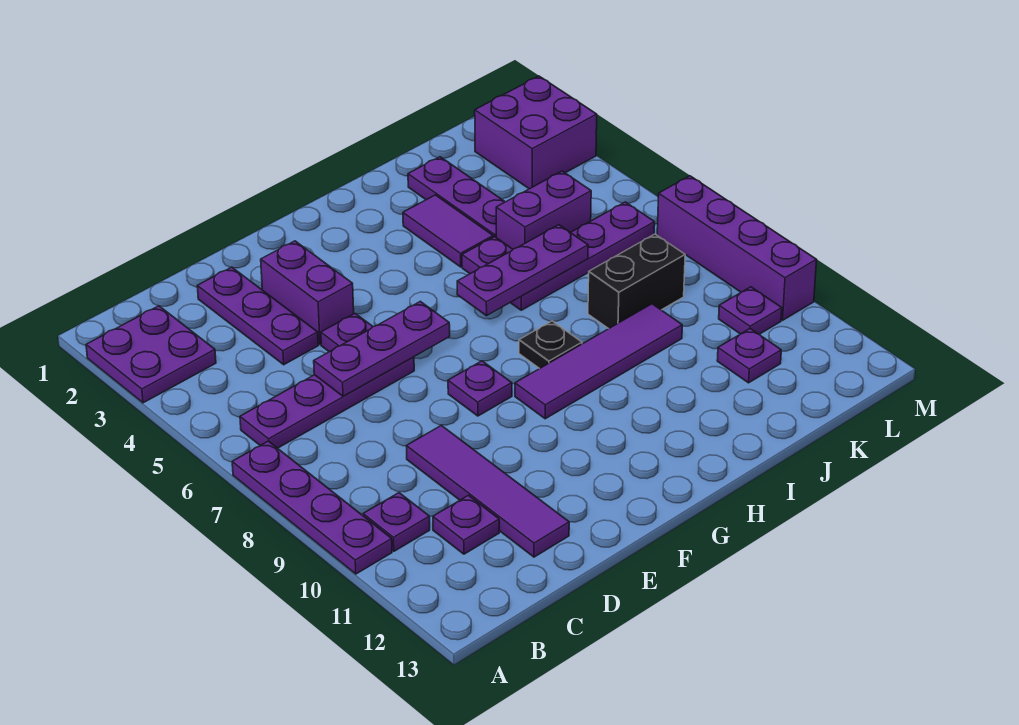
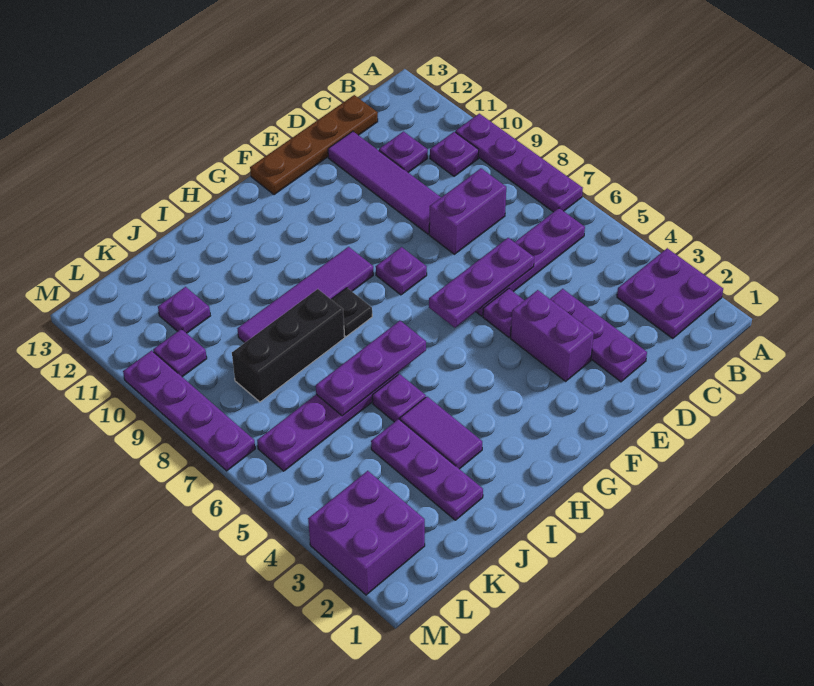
none -> brown plate C13:F13 level 1
purple brick J5:K5 level 1 -> purple brick C8:D8 level 1
black brick J8:K8 level 1 -> black brick I8:K8 level 1
purple brick M7:M10 level 1 -> purple plate M7:M10 level 1

